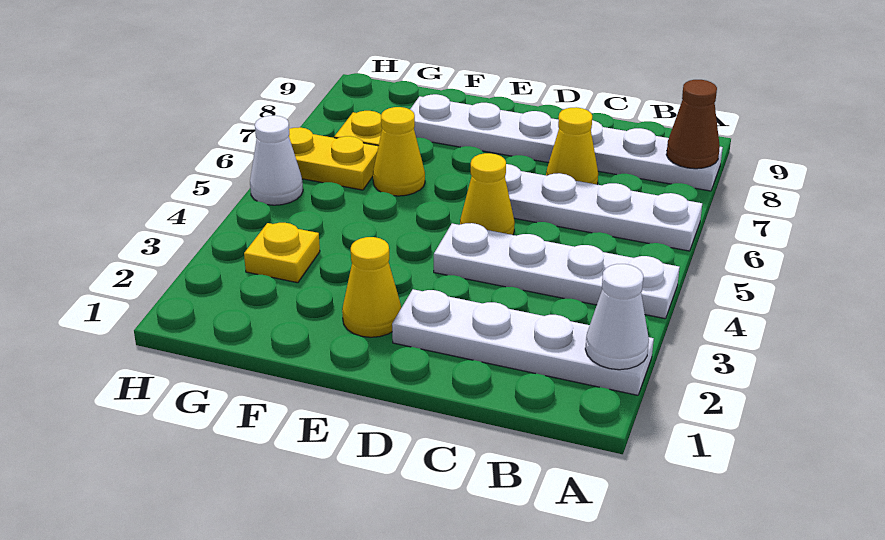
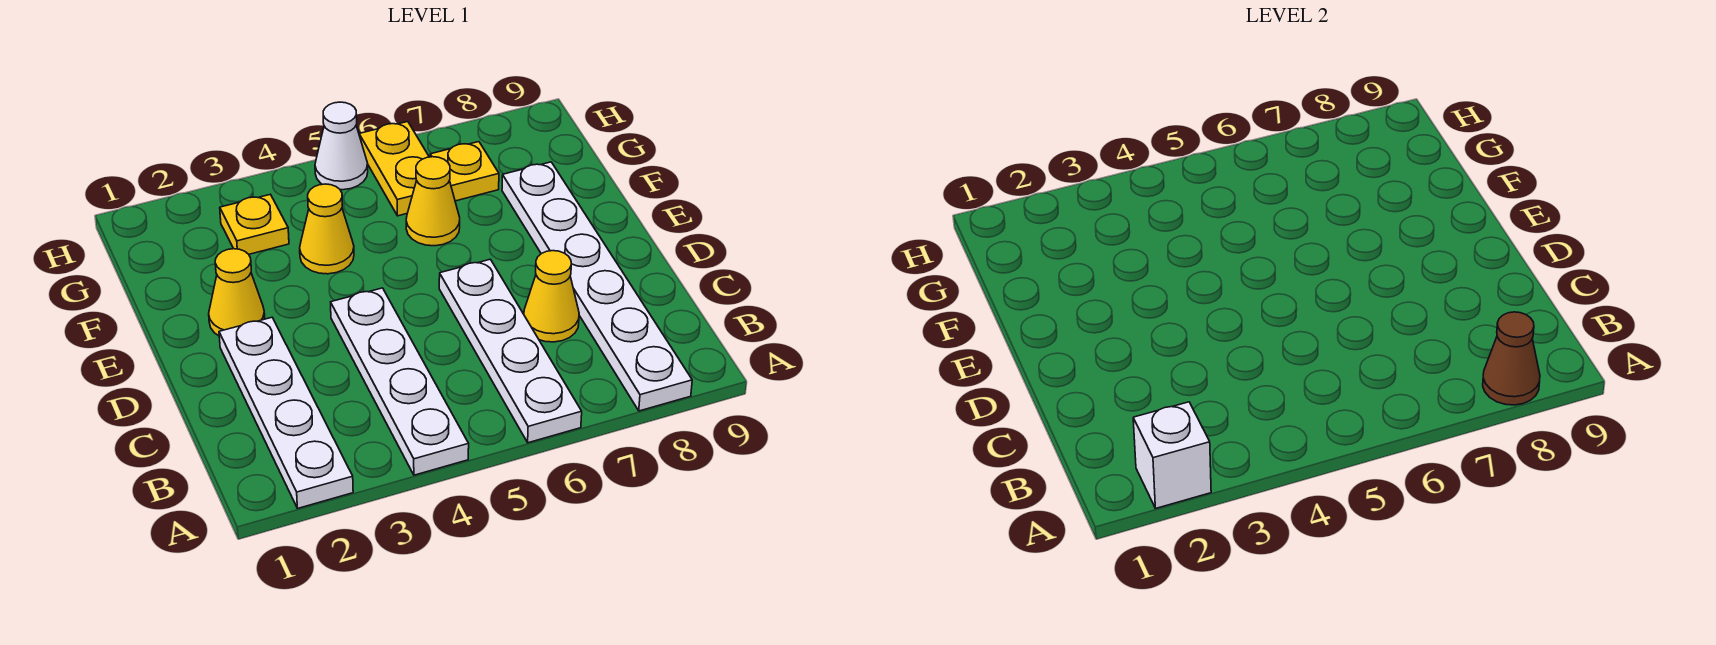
white cone A2 level 2 -> white brick A2 level 2
yellow cone D5 level 1 -> yellow cone F4 level 1

